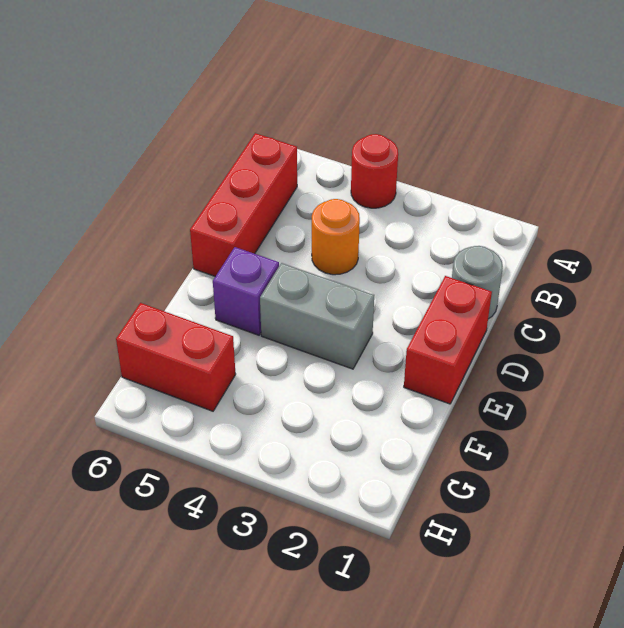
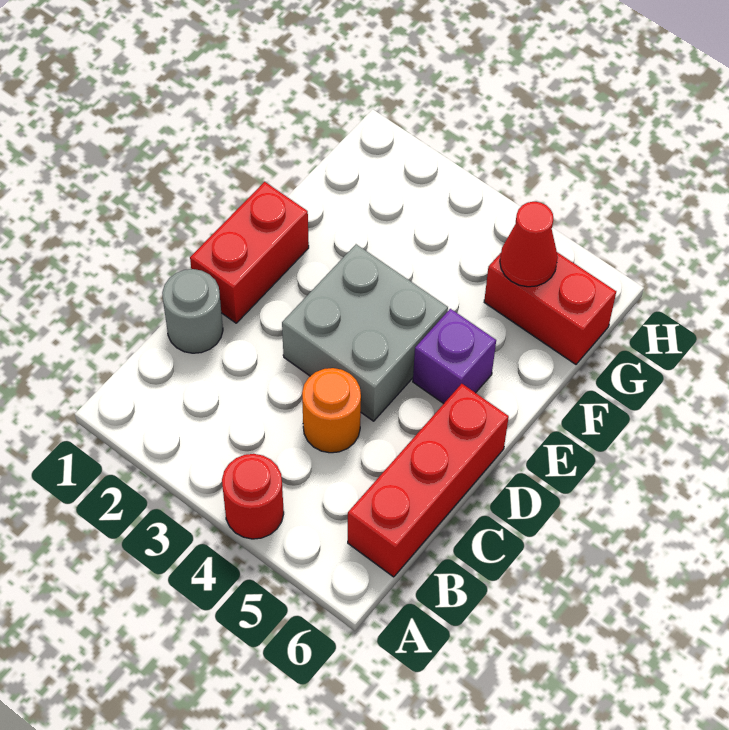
grey brick E3:E4 level 1 -> grey brick D3:E4 level 1
none -> red cone G5 level 2

